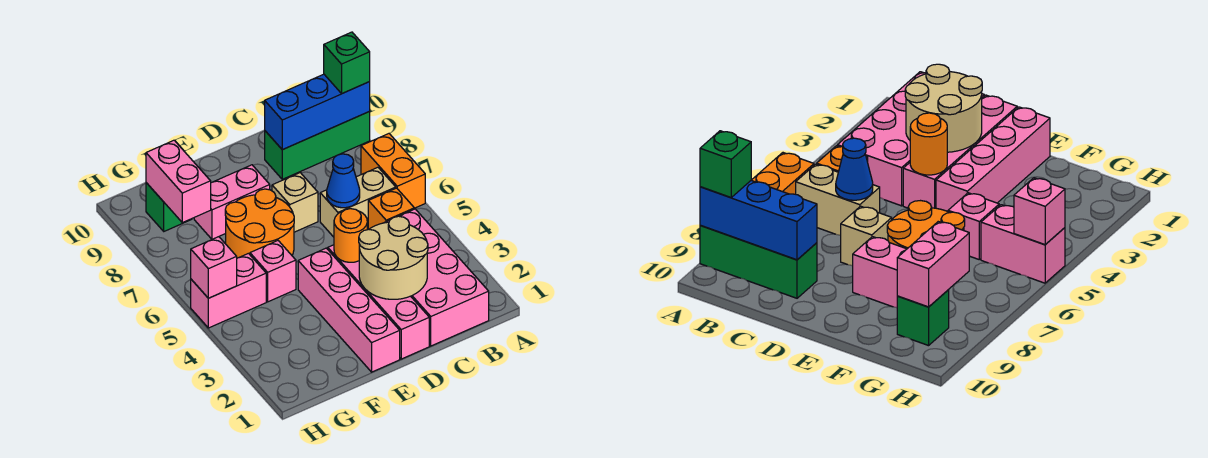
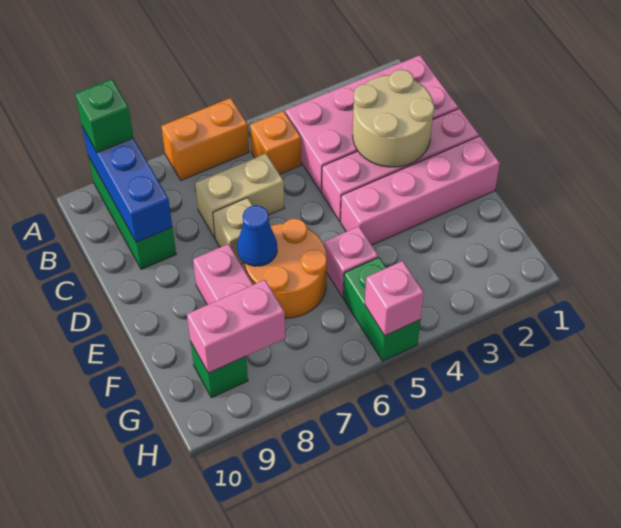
tan brick B6:C6 level 1 -> tan brick C6:C7 level 1
blue cone C6 level 2 -> blue cone E7 level 2
orange round brick D4 level 2 -> none
pink brick G5:H5 level 1 -> green brick G5:H5 level 1

